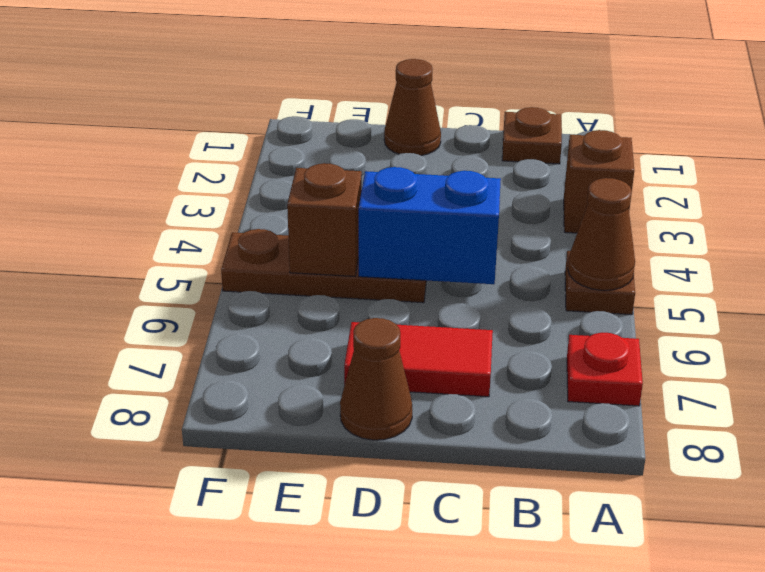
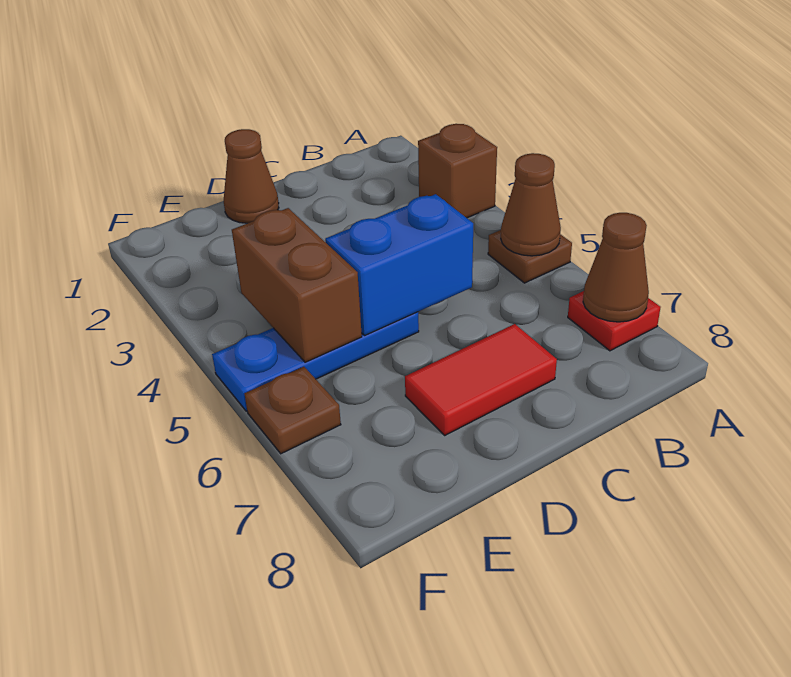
brown plate B1 level 1 -> brown plate F6 level 1
brown plate D5:F5 level 1 -> blue plate D5:F5 level 1
brown cone D8 level 1 -> brown cone A7 level 2
brown brick E5 level 2 -> brown brick E4:E5 level 2

